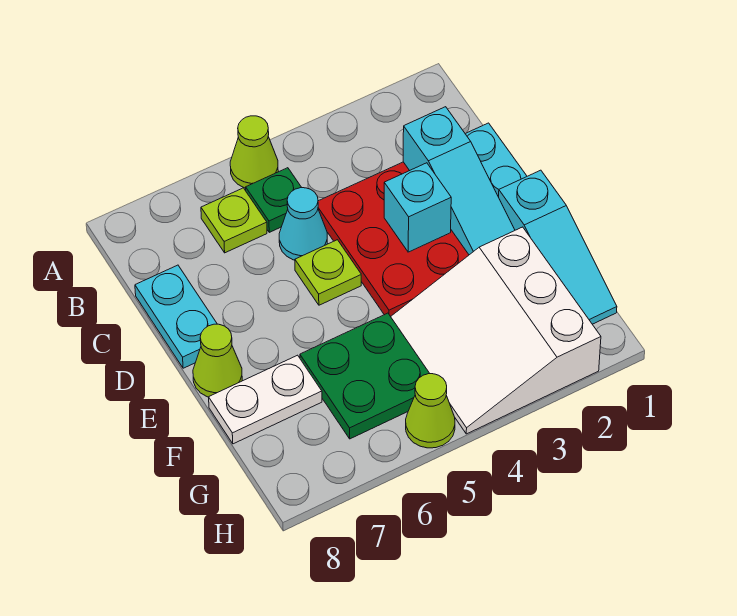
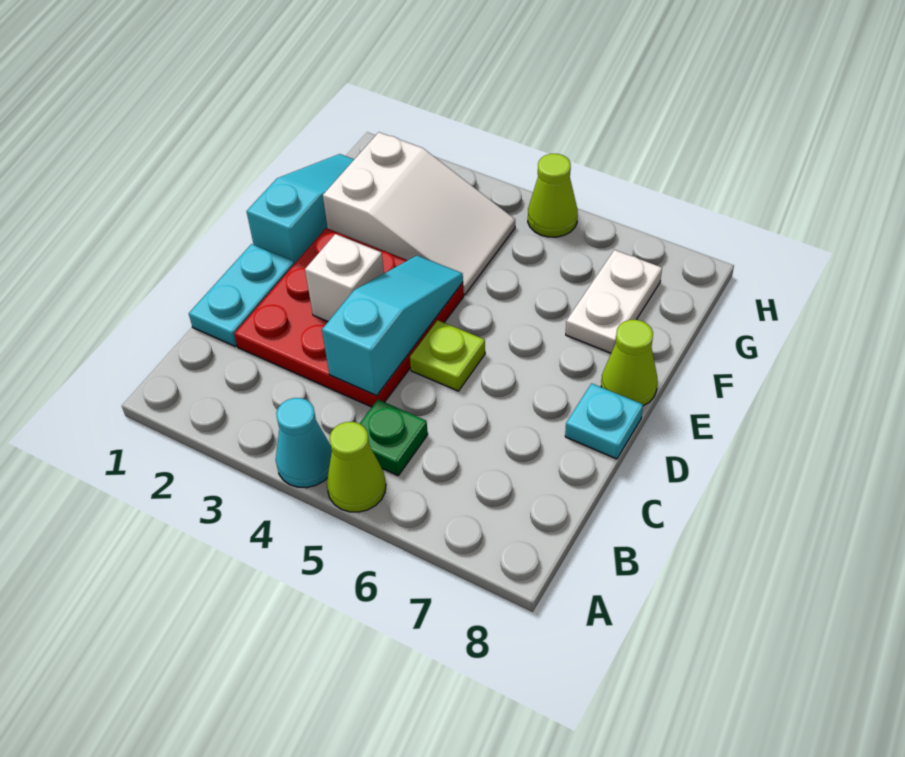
lime plate B6 level 1 -> none
cyan slope C2:E2 level 2 top C -> cyan slope C4:E4 level 2 top C
cyan cone C5 level 1 -> cyan cone A4 level 1
cyan plate C8:D8 level 1 -> cyan plate D8 level 1
cyan brick D3 level 2 -> white brick D3 level 2
white slope F2:H4 level 1 top 2 -> white slope F2:G4 level 1 top 2
green plate F5:G6 level 1 -> none
white plate F7:F8 level 1 -> white plate F7:G7 level 1

